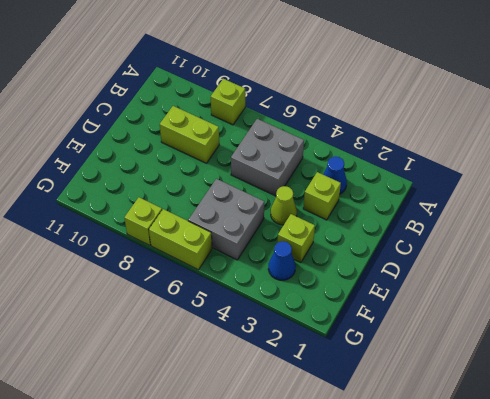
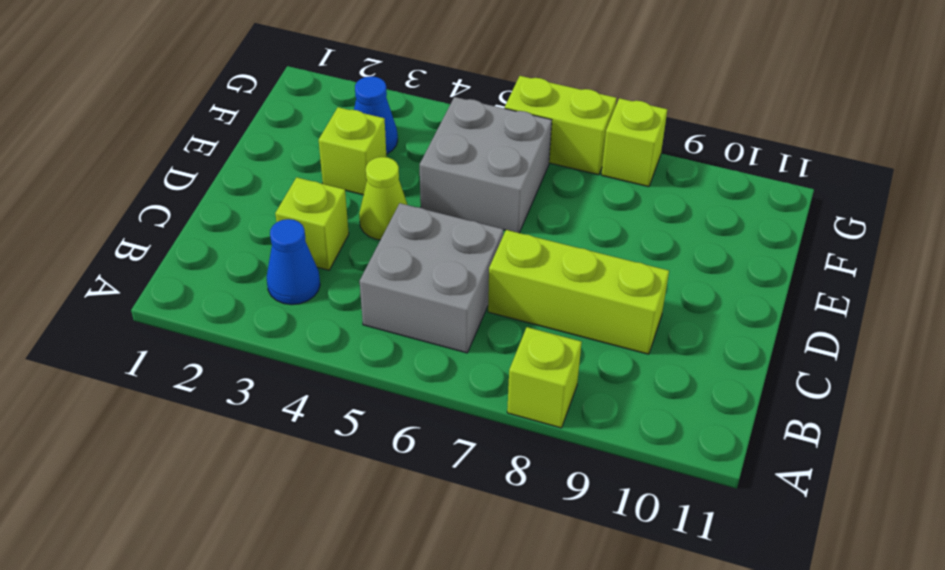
lime brick C8:C9 level 1 -> lime brick C7:C9 level 1

